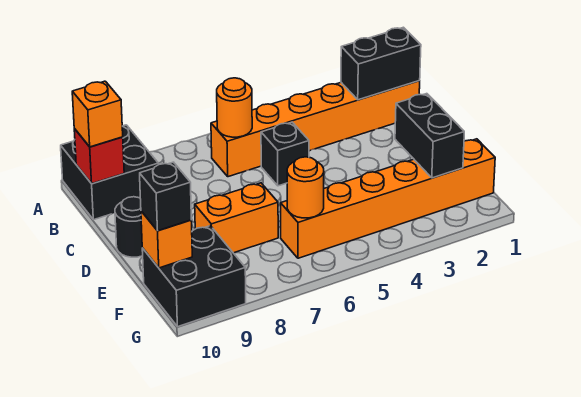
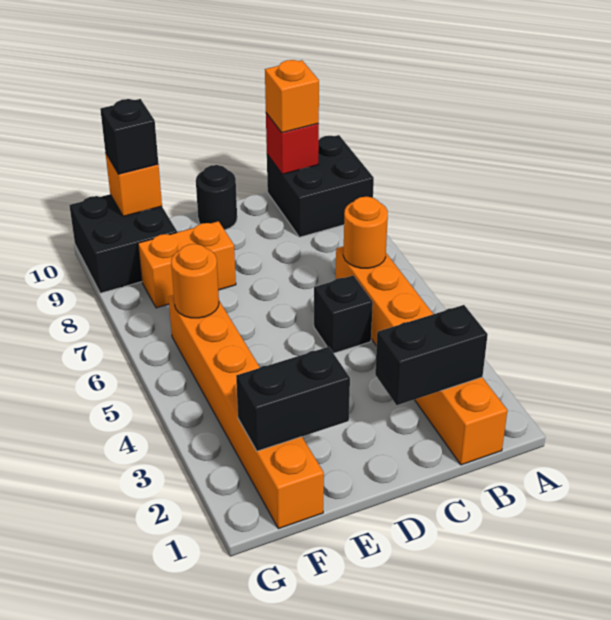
black brick B1:B2 level 2 -> black brick B2:C2 level 2
orange brick E7:E8 level 1 -> orange brick E8:F8 level 1

